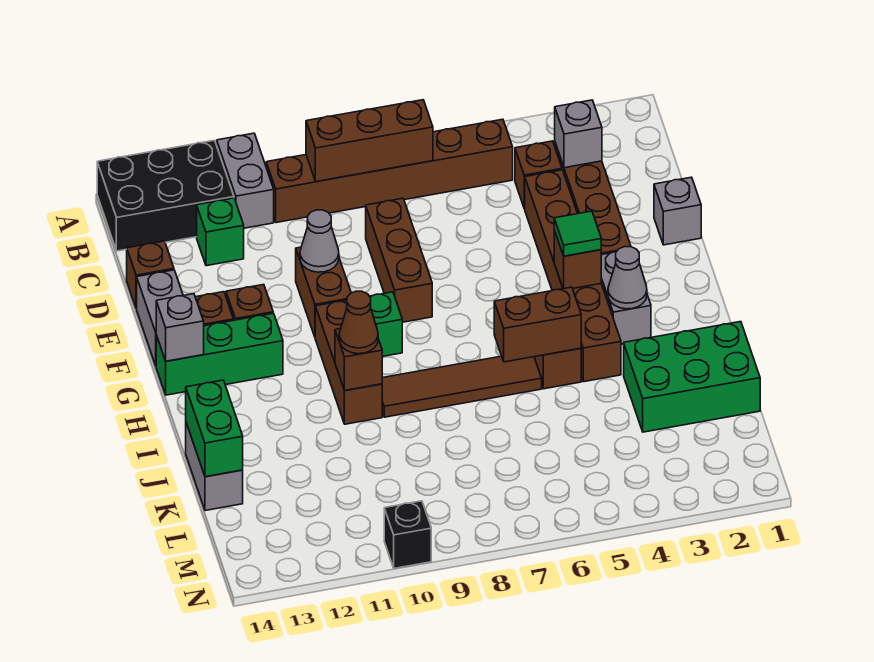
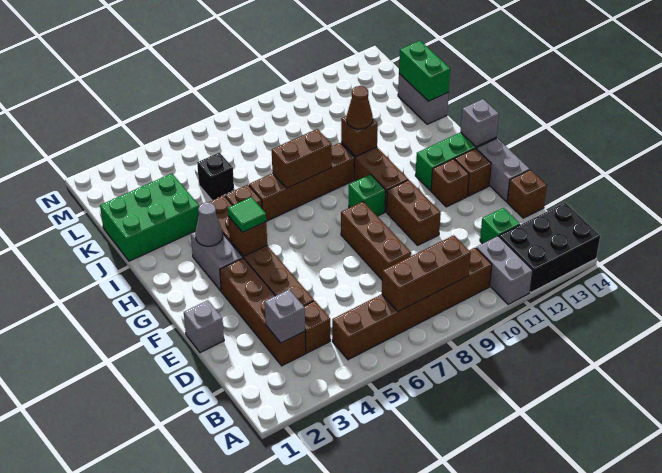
grey cone E10 level 2 -> none
brown brick I5:I6 level 2 -> brown brick I7:I8 level 2
brown tile I6:I9 level 1 -> brown brick I6:I9 level 1
black brick N10 level 1 -> black brick K5 level 1

